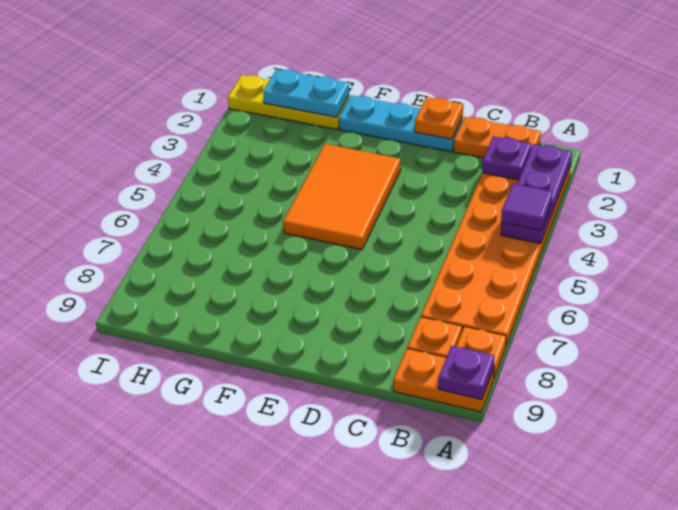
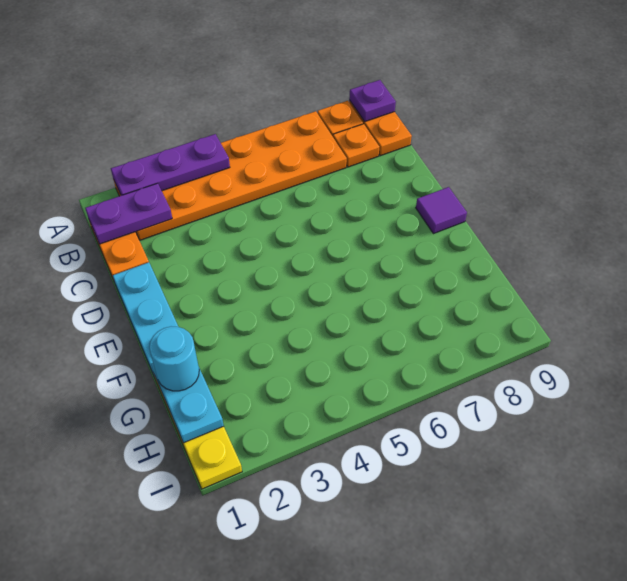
purple tile A4 level 3 -> purple tile E9 level 1
purple plate B2 level 2 -> purple plate B1:B2 level 2
orange plate D1 level 2 -> none
orange tile E3:F5 level 1 -> none
none -> cyan round brick G1 level 3

